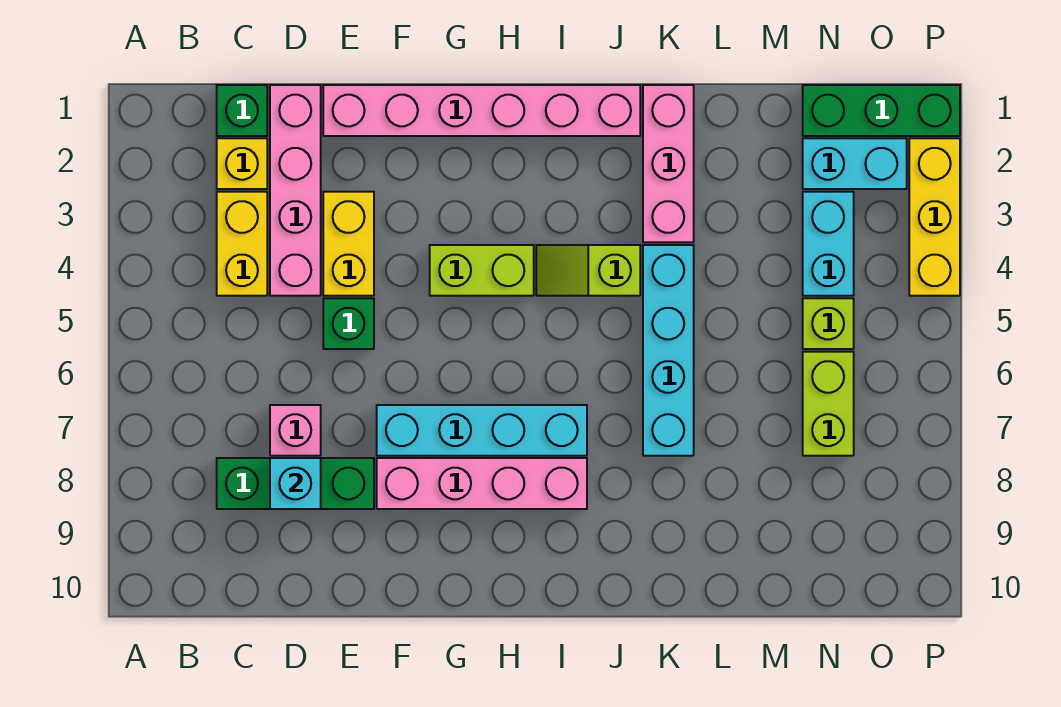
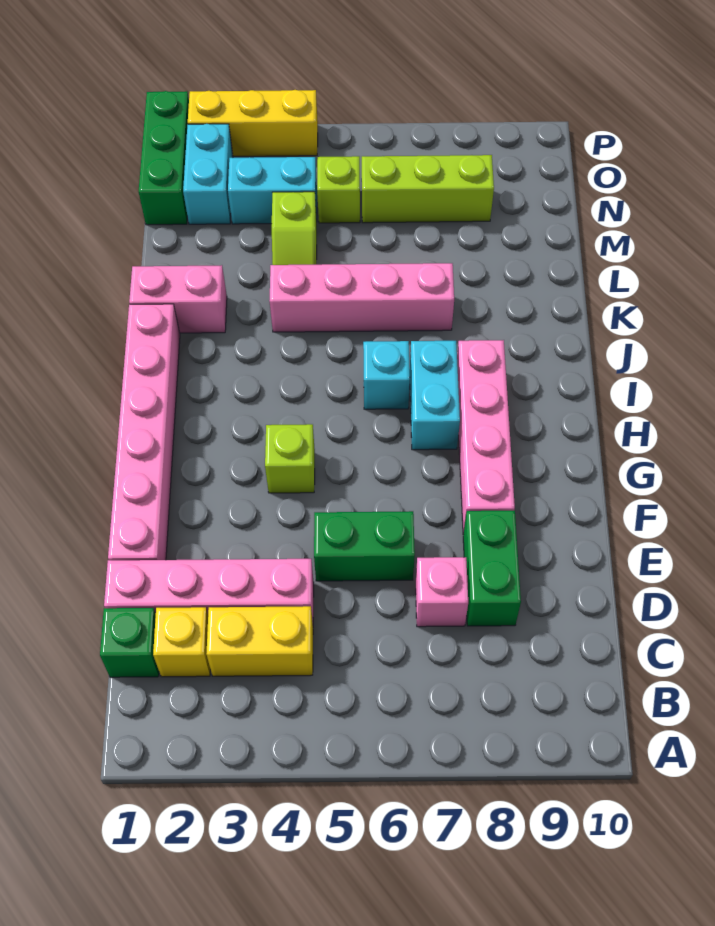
green brick C8:E8 level 1 -> green brick D8:E8 level 1
cyan brick D8 level 2 -> cyan brick I6 level 1
yellow brick E3:E4 level 1 -> none
green brick E5 level 1 -> green brick E5:E6 level 1
cyan brick F7:I7 level 1 -> cyan brick H7:I7 level 1
lime brick G4:H4 level 1 -> lime brick G4 level 1
lime slope I4:J4 level 1 top J -> lime slope L4:M4 level 1 top M
pink brick K1:K3 level 1 -> pink brick K1:K2 level 1
cyan brick K4:K7 level 1 -> pink brick K4:K7 level 1
lime brick N6:N7 level 1 -> lime brick N6:N8 level 1

